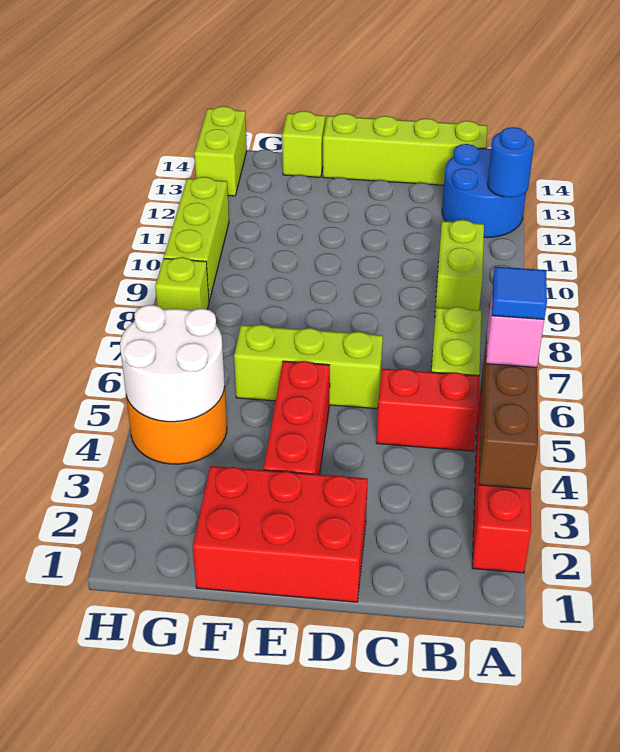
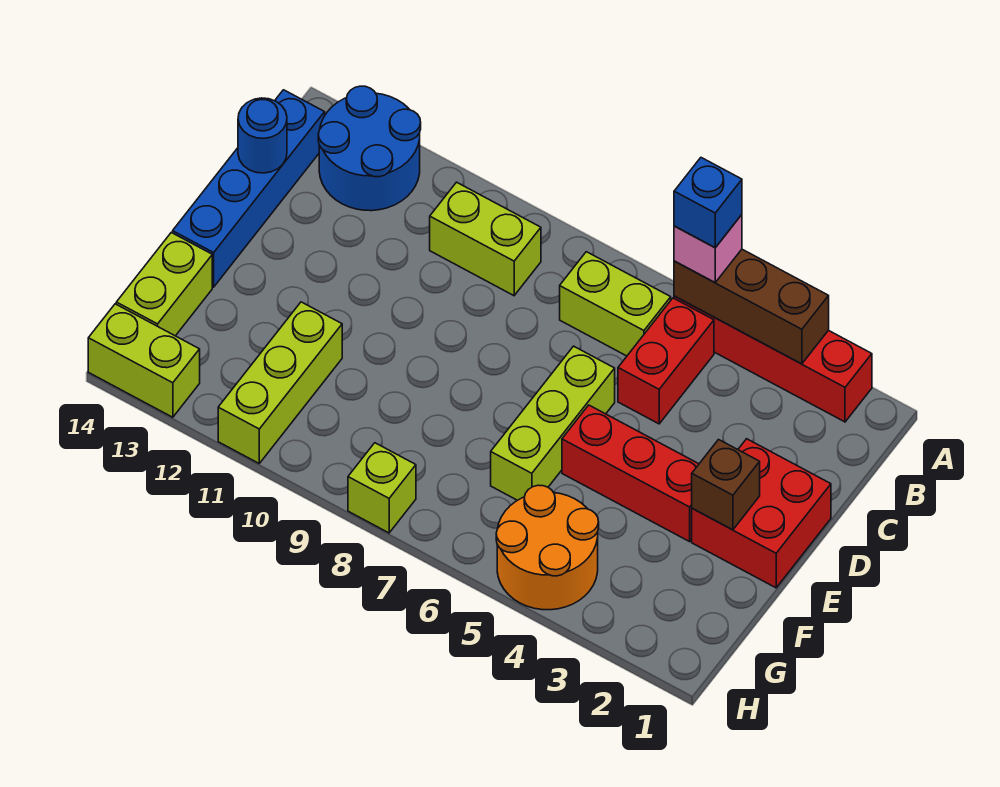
blue tile A5 level 4 -> blue brick A5 level 4
blue round brick A12 level 2 -> blue round brick C14 level 2
lime brick B14:E14 level 1 -> blue brick B14:E14 level 1
red brick D1:F2 level 1 -> red brick D1:E2 level 1
none -> brown brick E2 level 2
lime brick F14 level 1 -> lime brick F14:G14 level 1
white round brick G4:H5 level 2 -> none
lime brick H9:H11 level 1 -> lime brick F11:H11 level 1

